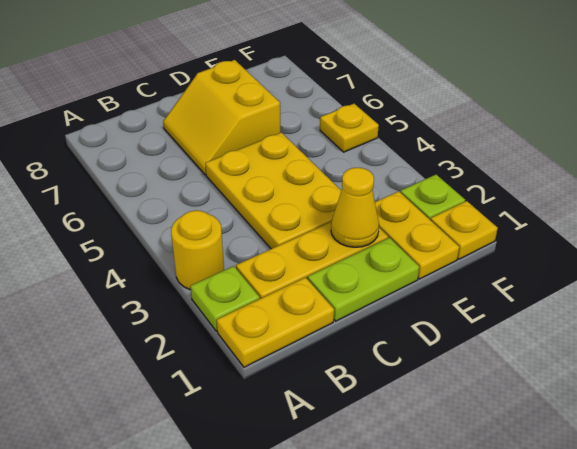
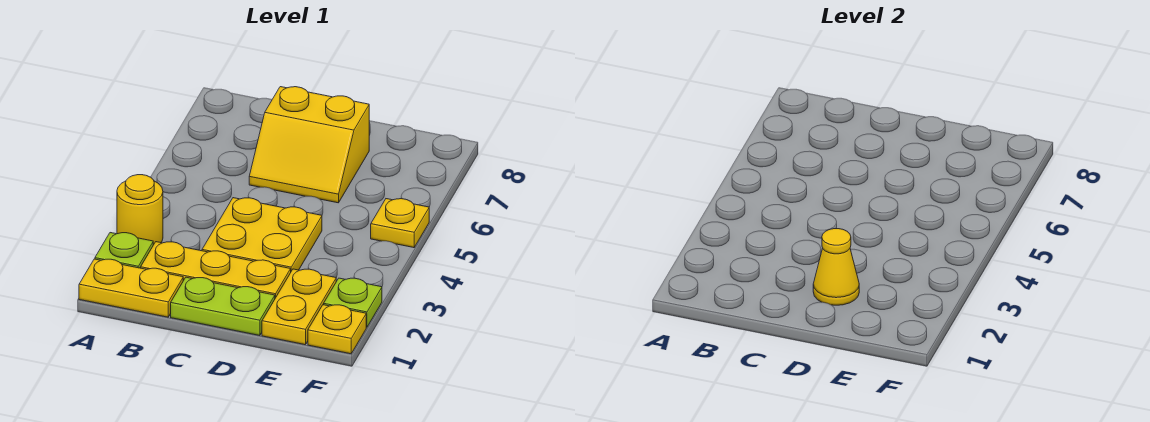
yellow plate C3:D5 level 1 -> yellow plate C3:D4 level 1
yellow slope C6:D7 level 1 top D -> yellow slope C6:D7 level 1 top 7

